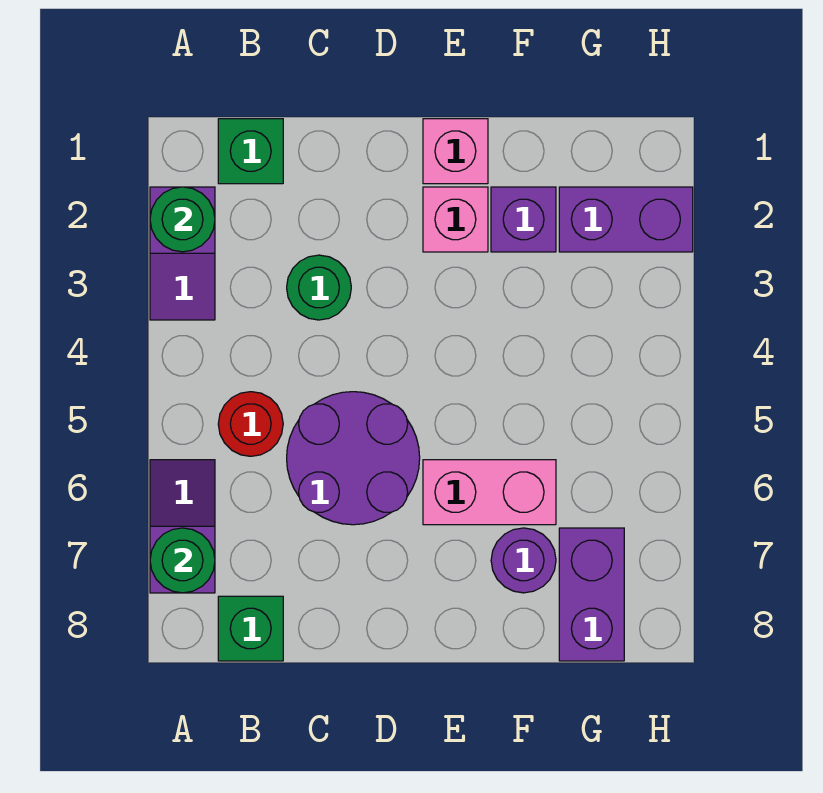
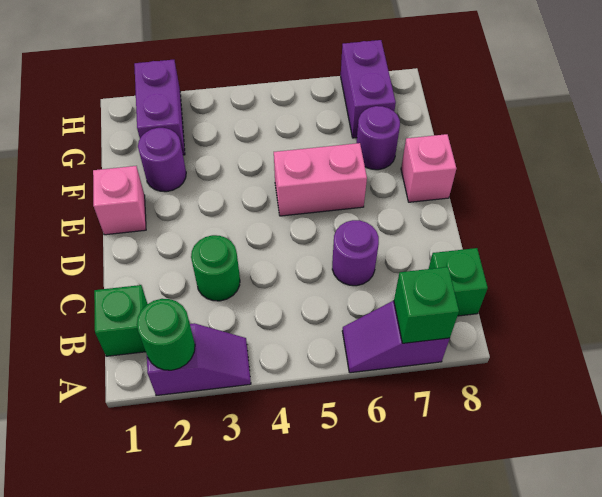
green round brick A7 level 2 -> green brick A7 level 2
red round brick B5 level 1 -> none
purple round brick C5:D6 level 1 -> purple round brick C6 level 1
pink brick E2 level 1 -> pink brick E8 level 1
pink brick E6:F6 level 1 -> pink brick E5:E6 level 1
purple brick F2 level 1 -> purple round brick F2 level 1
purple brick G7:G8 level 1 -> purple brick G7:H7 level 1

